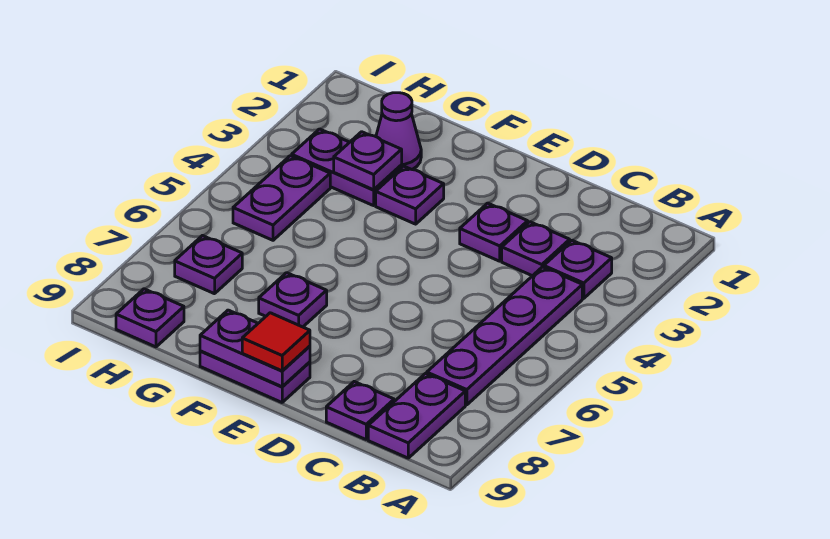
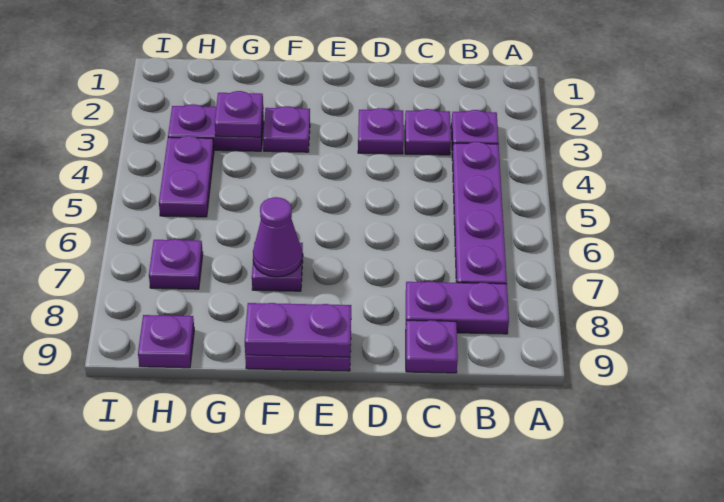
purple plate B8:B9 level 1 -> purple plate B8:C8 level 1
red tile E9 level 3 -> none
purple cone G2 level 1 -> purple cone F7 level 2

